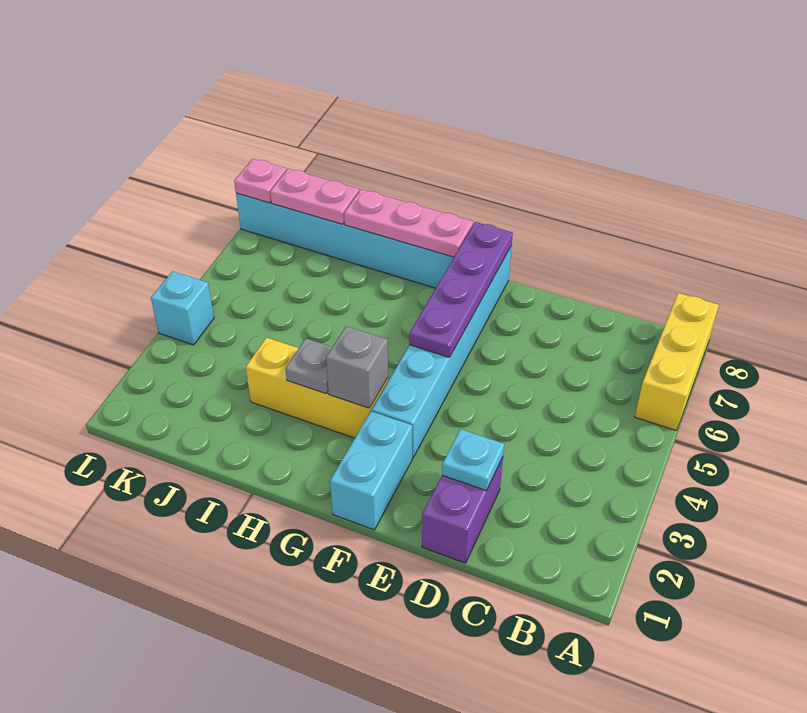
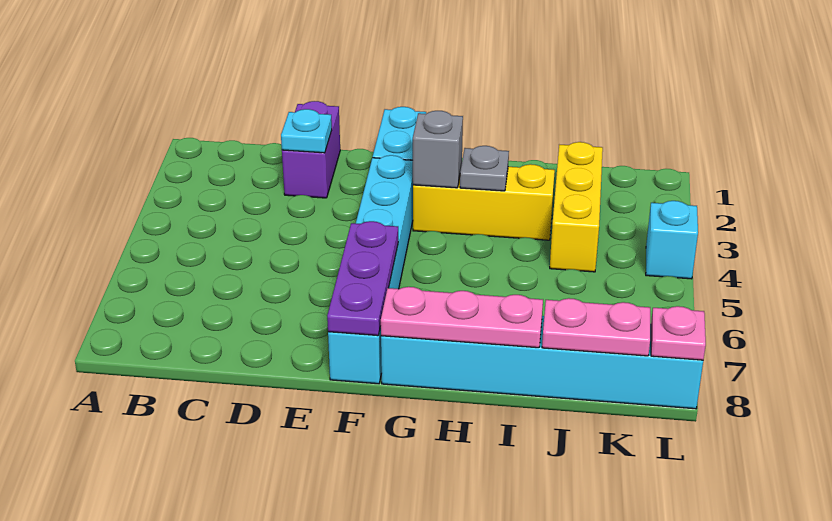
yellow brick A6:A8 level 1 -> yellow brick J2:J4 level 1
purple plate F5:F8 level 2 -> purple plate F6:F8 level 2

